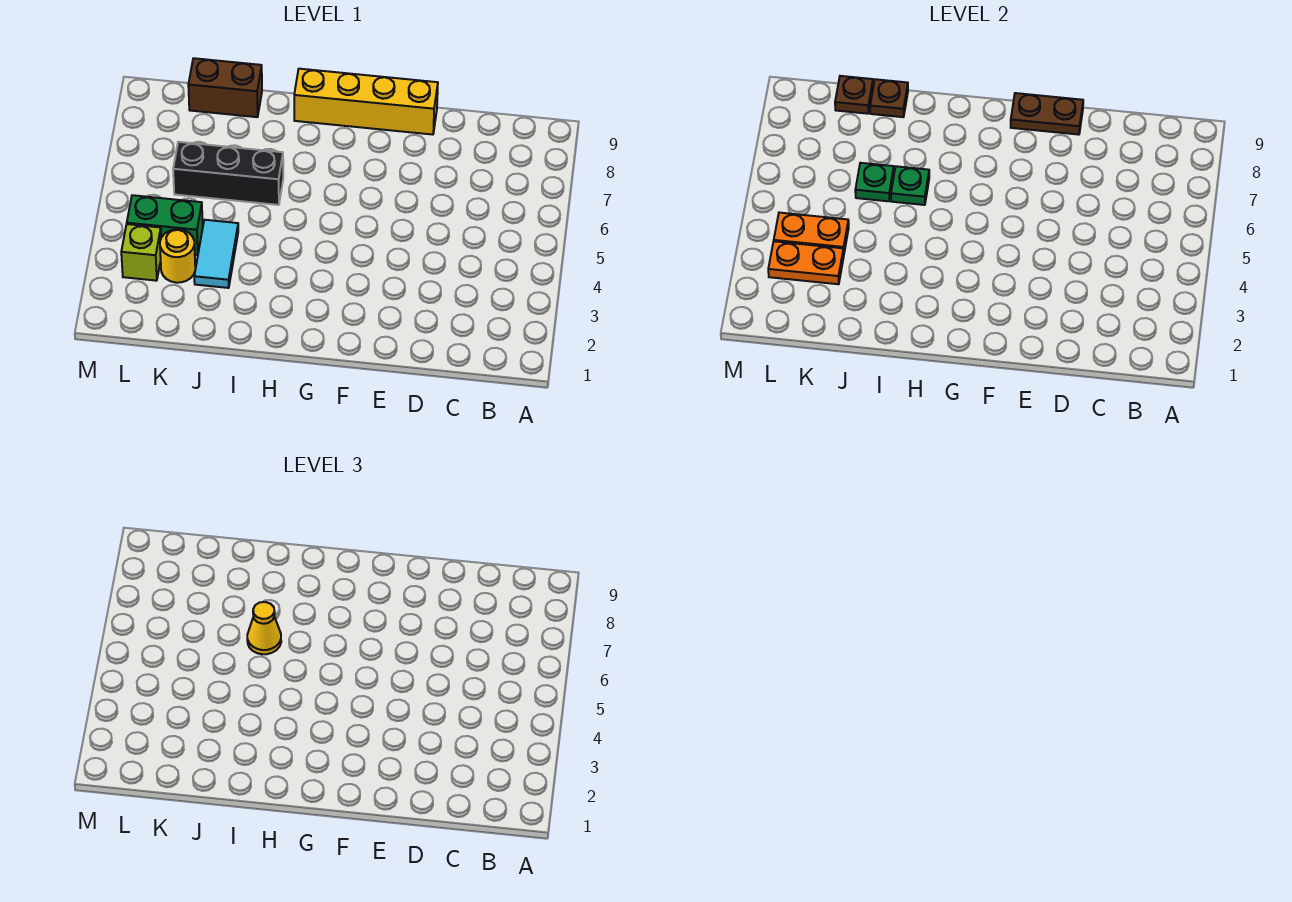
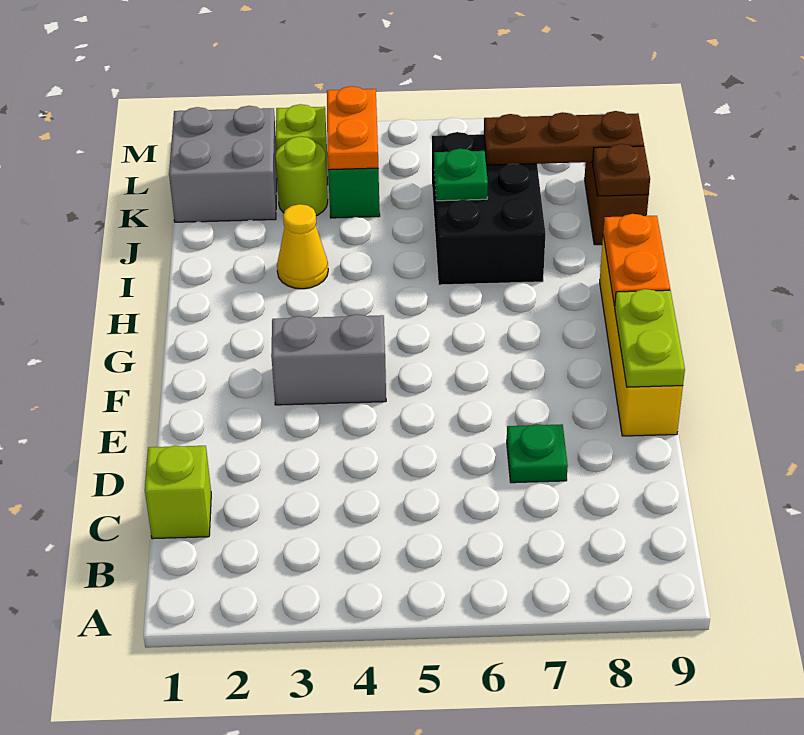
none -> lime brick C1 level 1
brown plate E9:F9 level 2 -> lime plate E9:F9 level 2
none -> grey brick F3:F4 level 1
black brick I6:K6 level 1 -> black brick I6:K7 level 1
green plate I6 level 2 -> green plate D7 level 1
yellow cone I6 level 3 -> yellow cone I3 level 1
cyan tile J3:J4 level 1 -> none
none -> grey brick K1:L2 level 1
yellow round brick K3 level 1 -> lime round brick K3 level 1
orange plate K3:L3 level 2 -> orange plate G9:H9 level 2
brown plate K9 level 2 -> brown plate K7:K9 level 2

